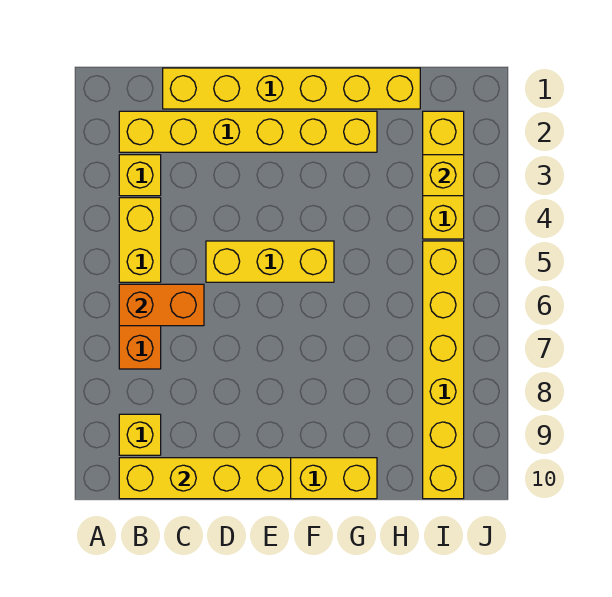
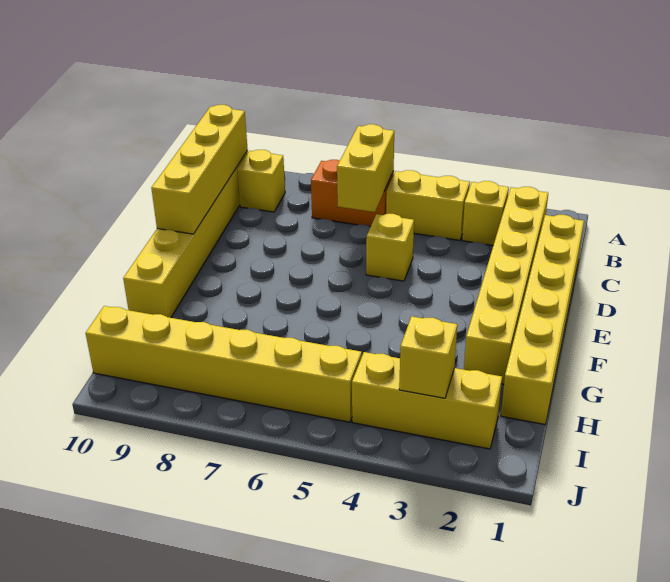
orange brick B6:C6 level 2 -> yellow brick B6:C6 level 2
yellow brick D5:F5 level 1 -> yellow brick D5 level 1

